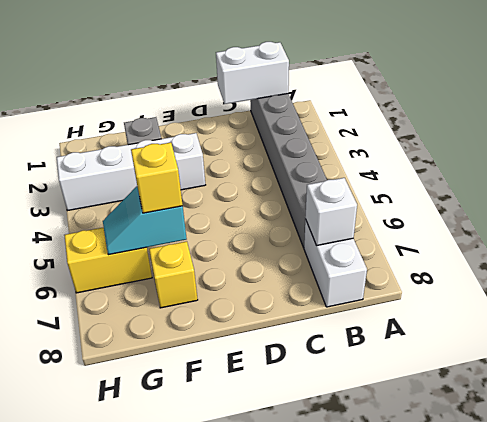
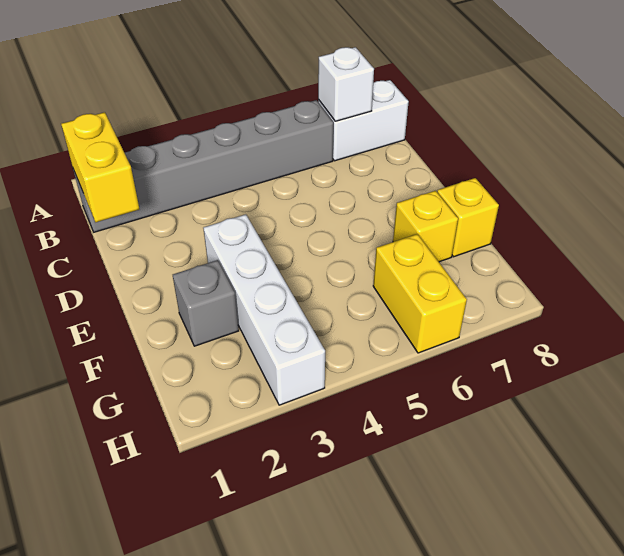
white brick B1:C1 level 2 -> yellow brick B1:C1 level 2
cyan slope F6:G6 level 2 top F -> none
yellow brick F6 level 3 -> yellow brick F8 level 1

